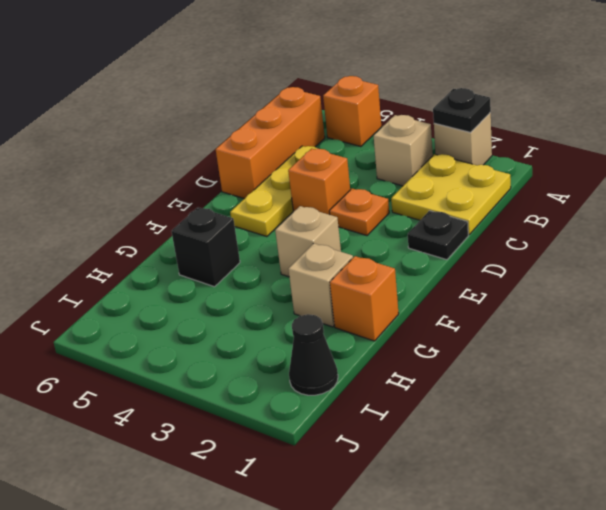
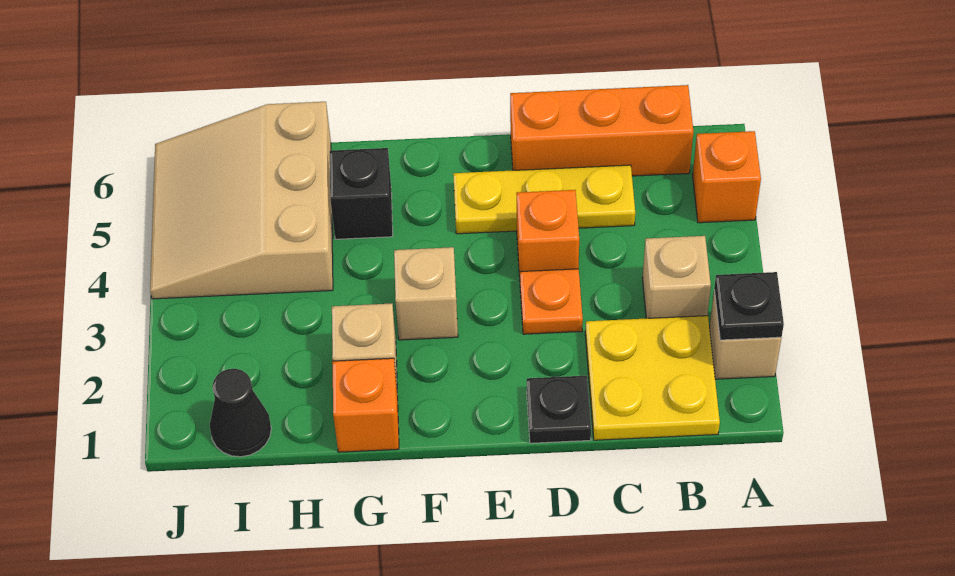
none -> tan slope H4:J6 level 1 top H

